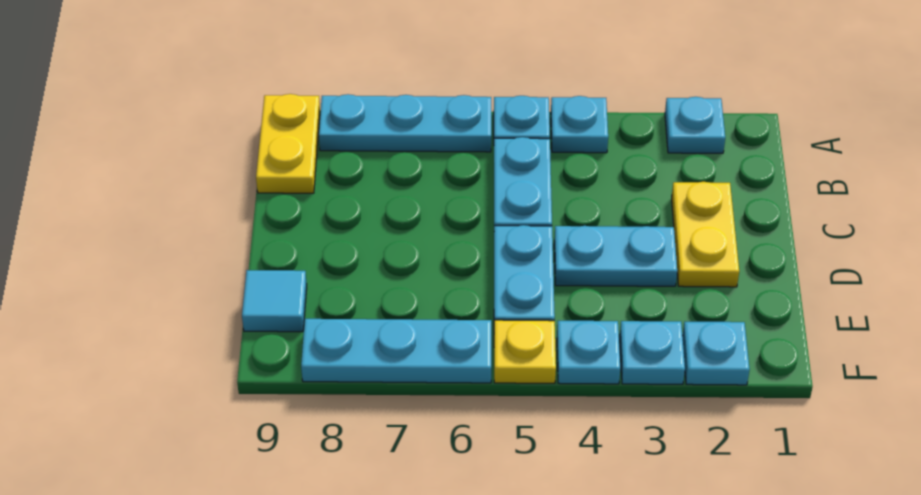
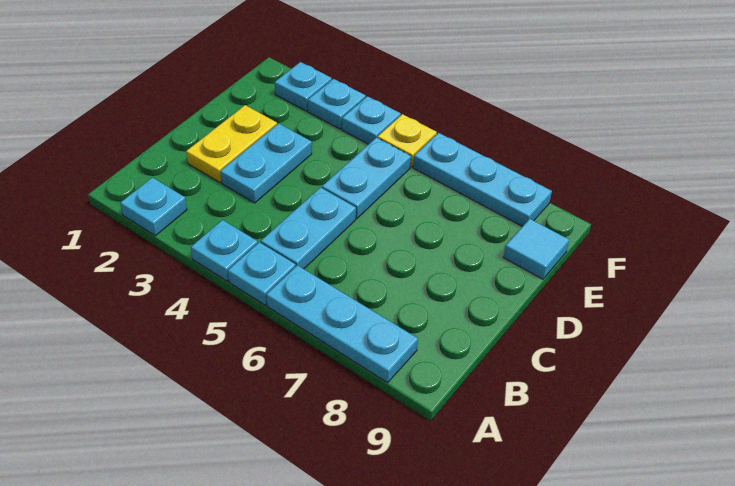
yellow plate A9:B9 level 1 -> none
cyan plate D3:D4 level 1 -> cyan plate C3:D3 level 1

